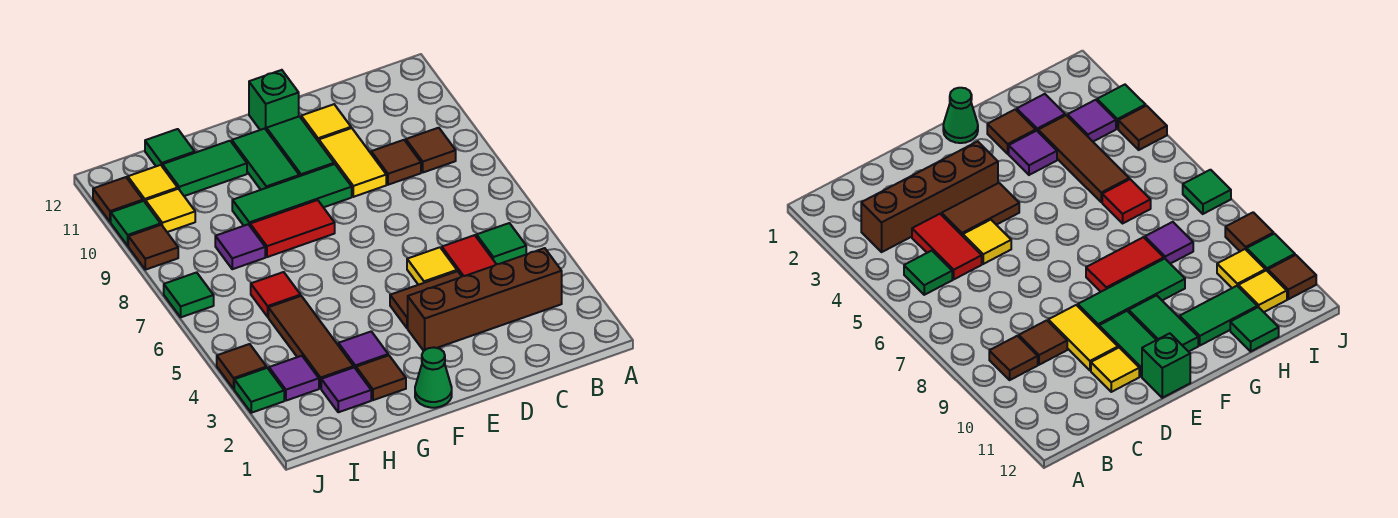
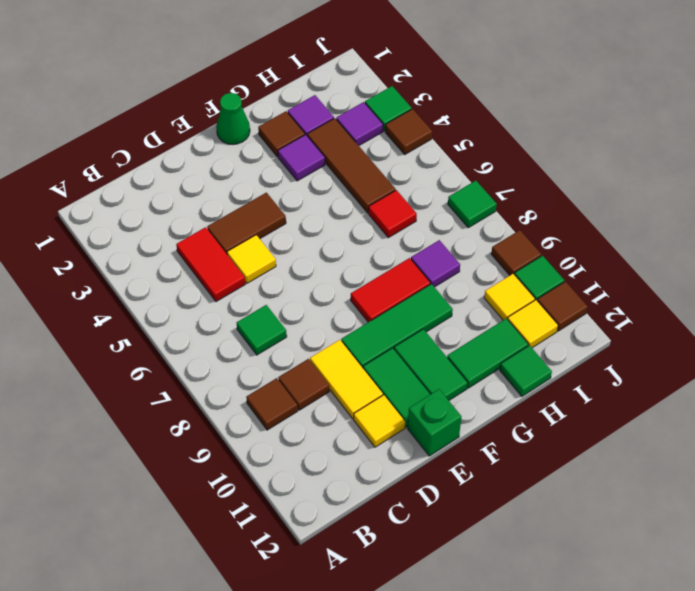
brown brick B3:E3 level 1 -> none
green tile B5 level 1 -> green tile C7 level 1

